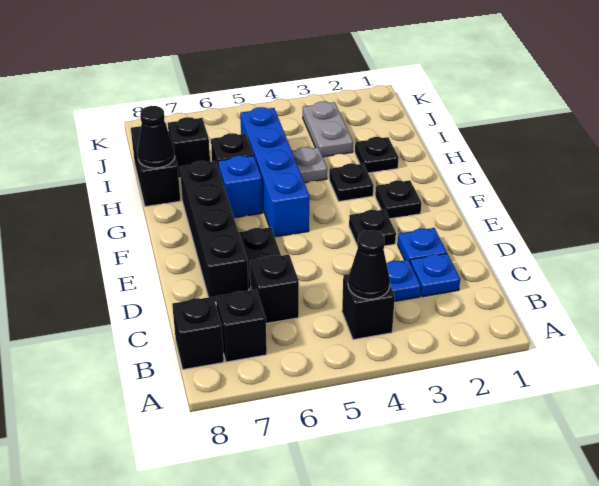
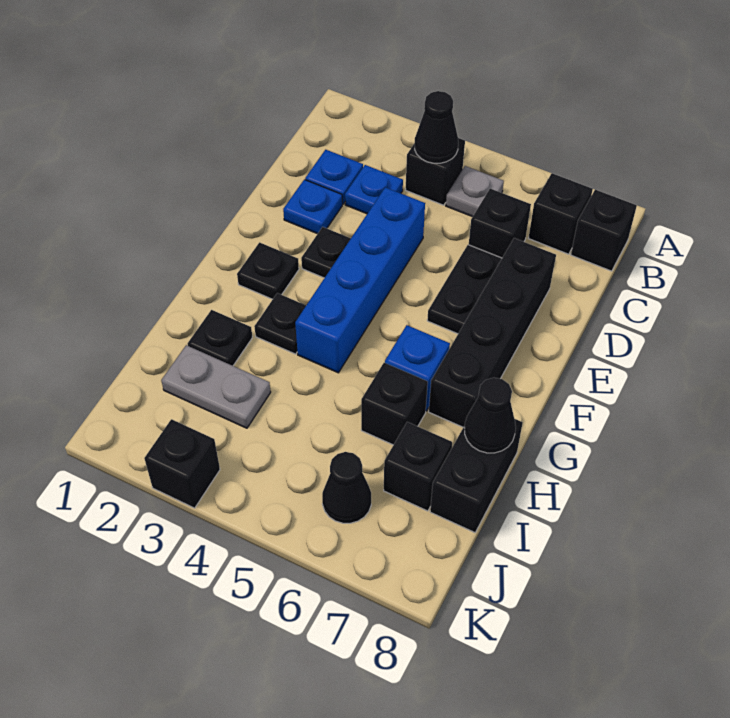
blue brick F5:I5 level 1 -> blue brick D4:G4 level 1
grey plate H4 level 1 -> grey plate B5 level 1
grey plate I3:J3 level 1 -> grey plate I2:I3 level 1
none -> black cone J6 level 1
none -> black brick K3 level 1

